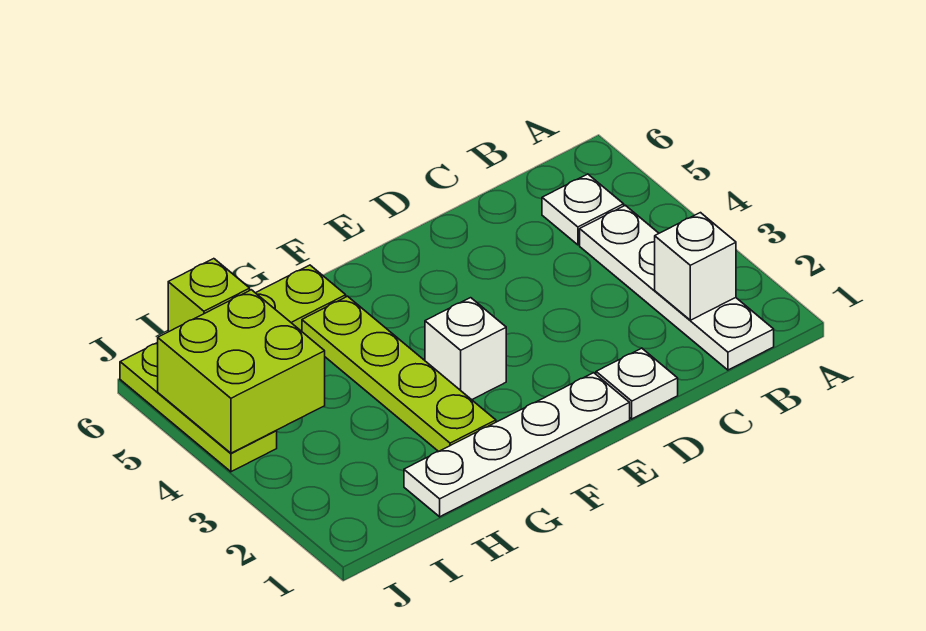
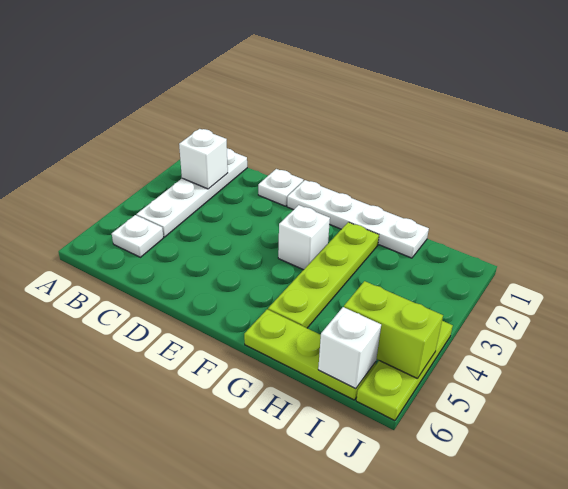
lime brick I4:J5 level 2 -> lime brick I5:J5 level 2
lime brick I6 level 2 -> white brick I6 level 2

